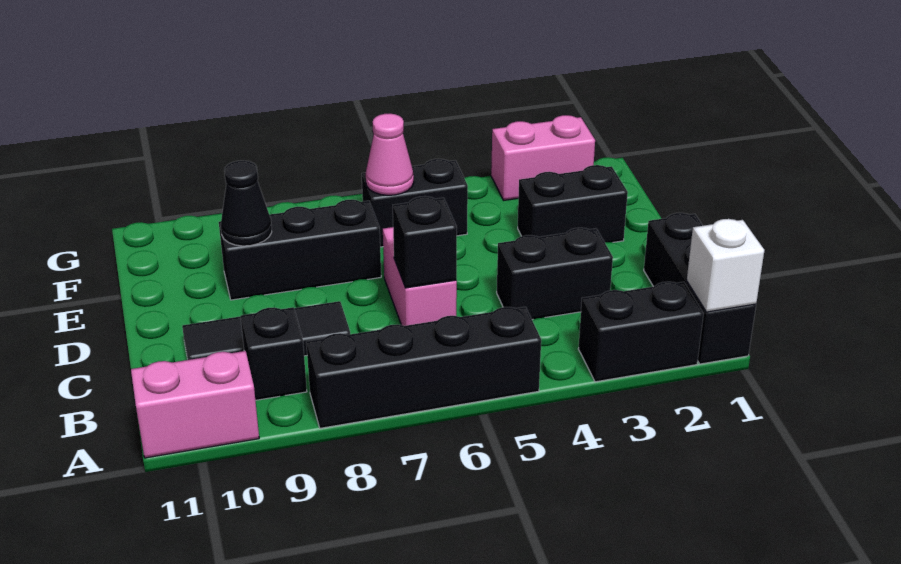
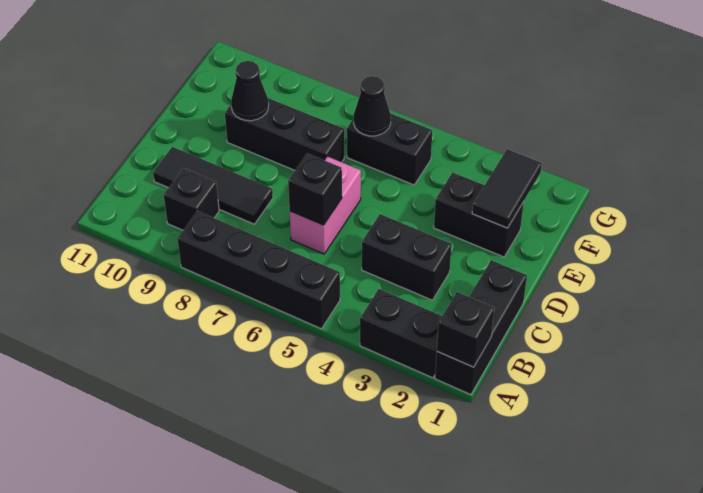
white brick A1 level 2 -> black brick A1 level 2
pink brick A10:A11 level 1 -> none
none -> black tile E2:F2 level 2
pink cone F6 level 2 -> black cone F6 level 2
pink brick G2:G3 level 1 -> none

